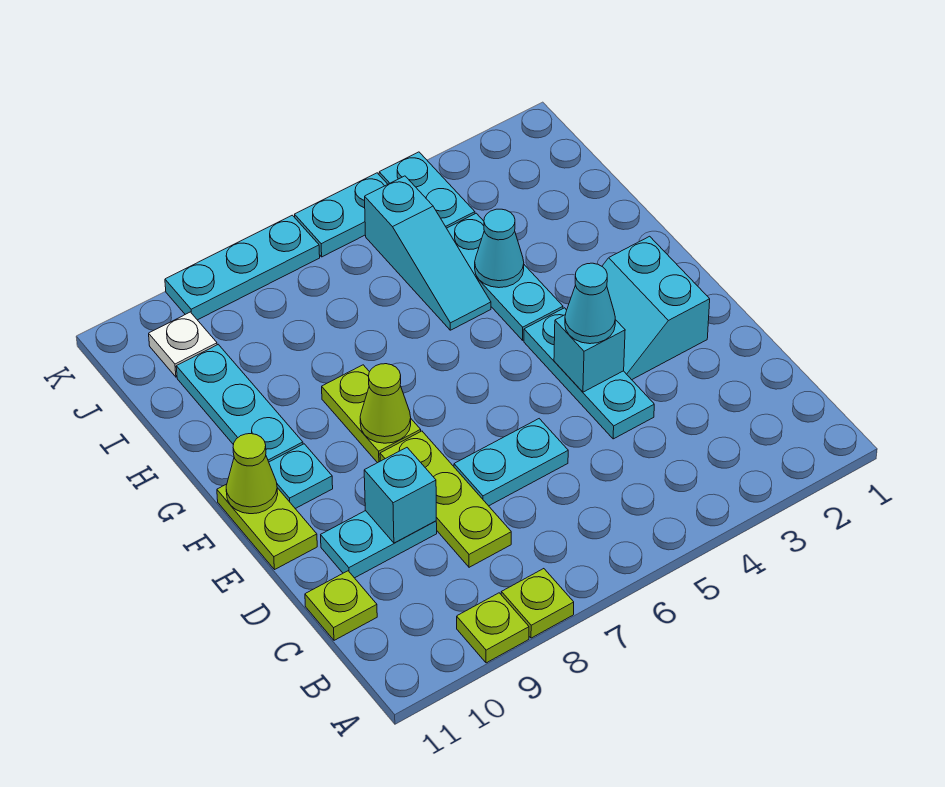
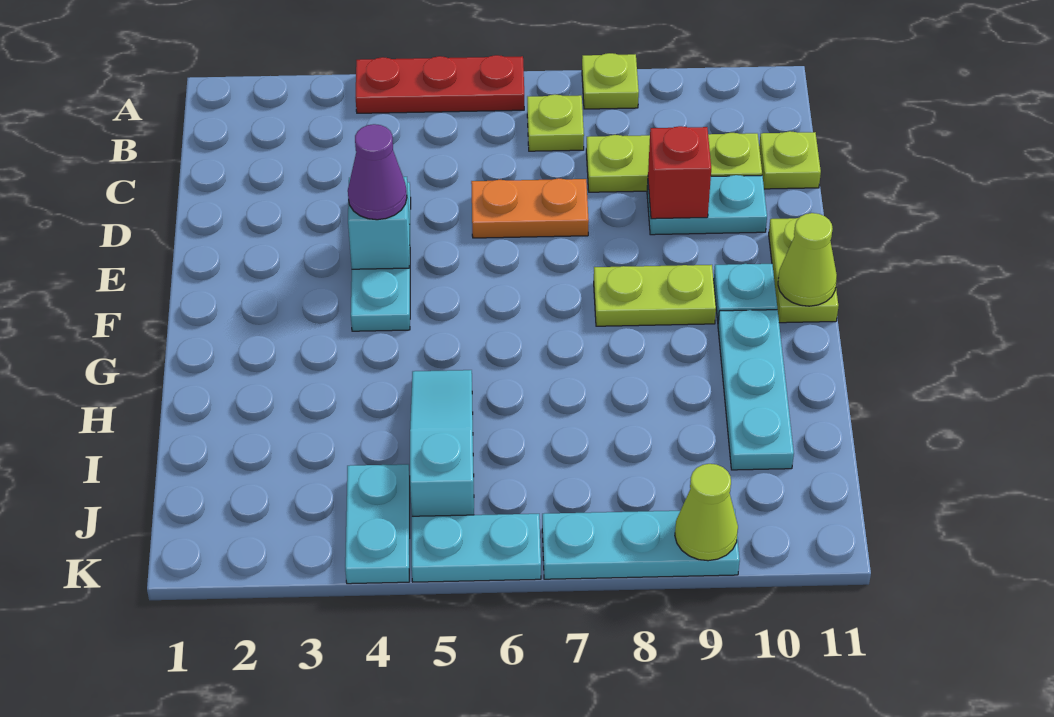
none -> red plate A4:A6 level 1
lime plate A9 level 1 -> lime plate B7 level 1
lime plate C8:E8 level 1 -> lime plate C8:C10 level 1
cyan plate D6:D7 level 1 -> orange plate D6:D7 level 1
cyan brick D9 level 2 -> red brick D9 level 2
cyan slope E2:F3 level 1 top 2 -> none
cyan cone E4 level 3 -> purple cone E4 level 3
lime plate F8:G8 level 1 -> lime plate F8:F9 level 1
lime cone F8 level 2 -> lime cone K9 level 2
cyan plate G4:I4 level 1 -> none
cyan cone H4 level 2 -> none
white plate J10 level 1 -> none

